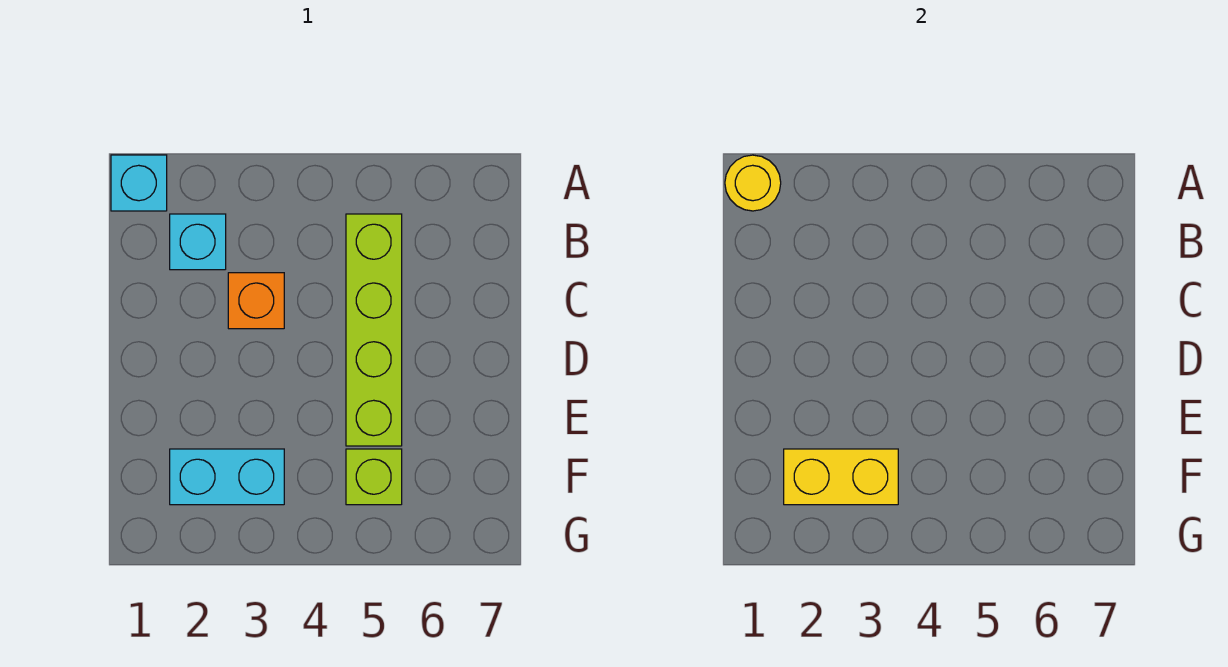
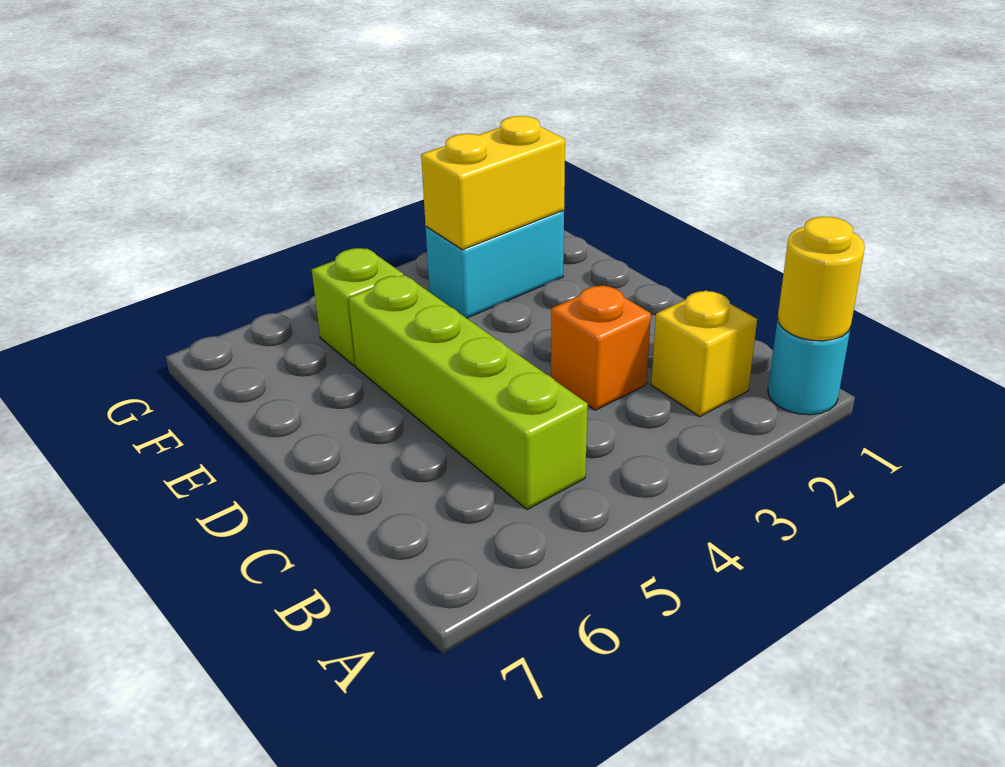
cyan brick A1 level 1 -> cyan round brick A1 level 1
cyan brick B2 level 1 -> yellow brick B2 level 1

